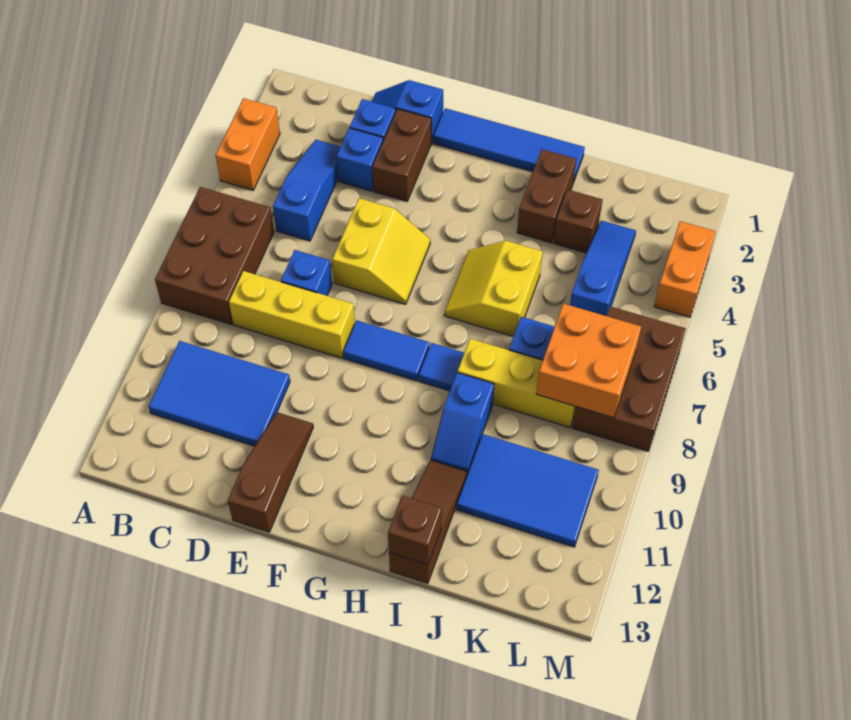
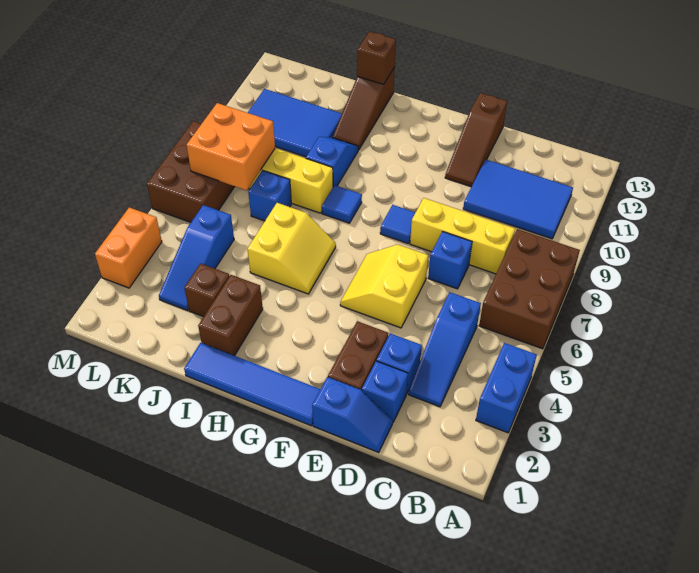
orange brick A3:A4 level 1 -> blue brick A3:A4 level 1
blue tile F8:G8 level 1 -> blue tile F8 level 1

